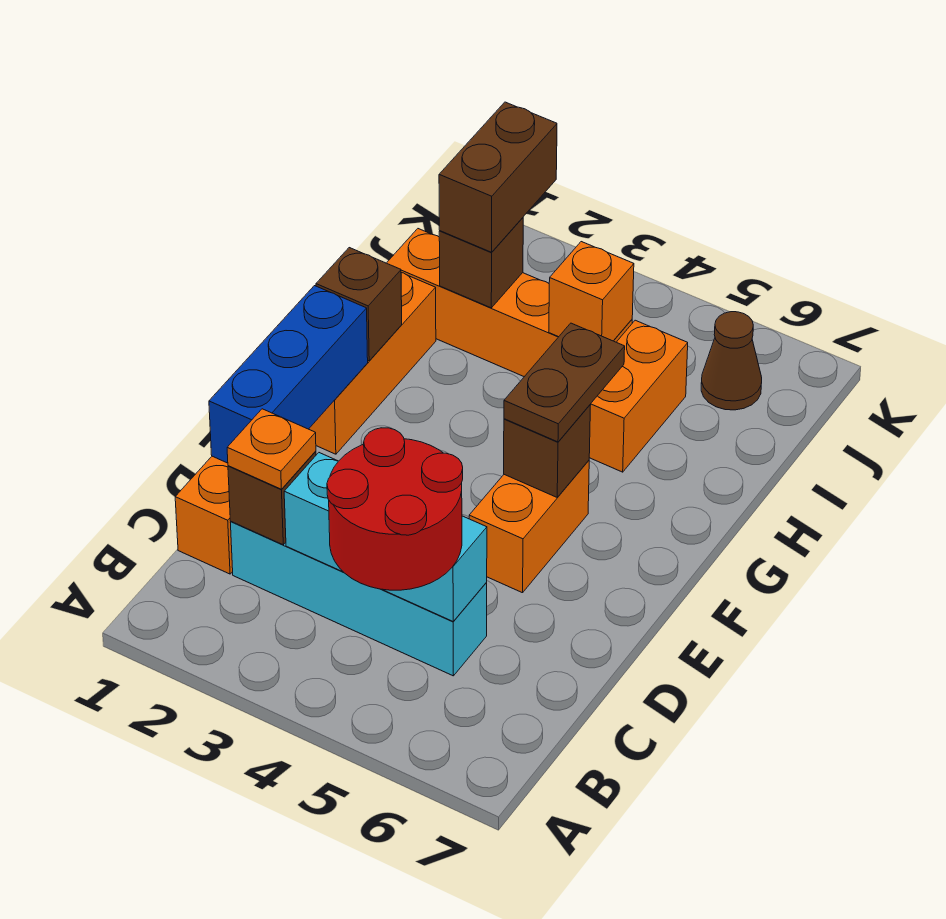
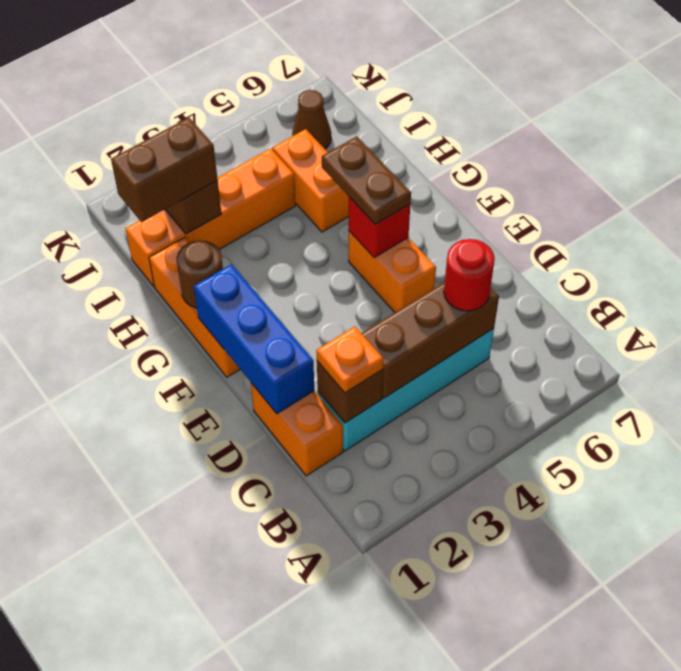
red round brick B4:C5 level 3 -> red round brick C5 level 3
cyan brick C3:C5 level 2 -> brown brick C3:C5 level 2
brown brick F5 level 2 -> red brick F5 level 2
brown brick G1 level 2 -> brown round brick G1 level 2
brown brick I2:J2 level 3 -> brown brick I1:I2 level 3
orange brick I4 level 2 -> none

